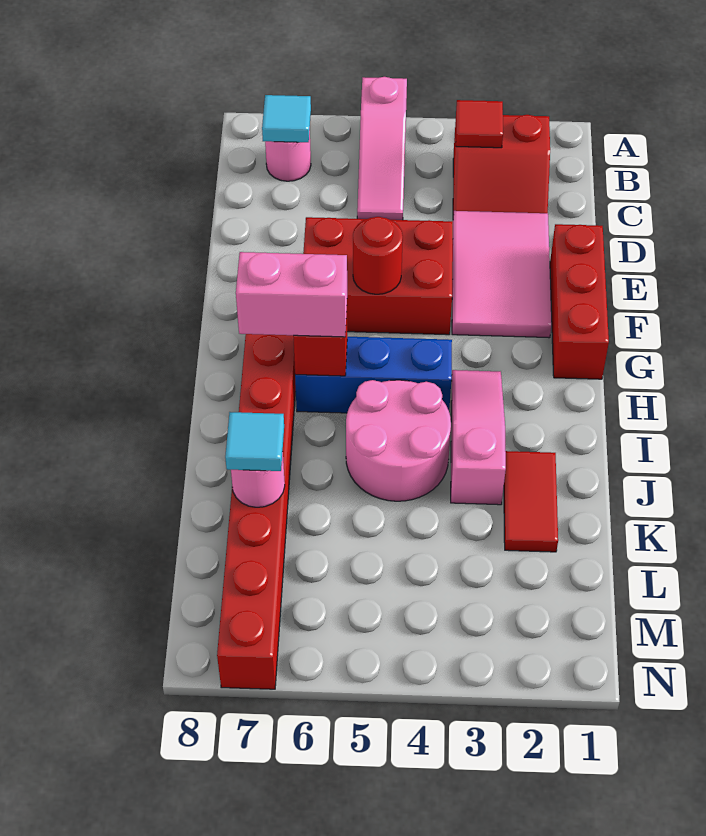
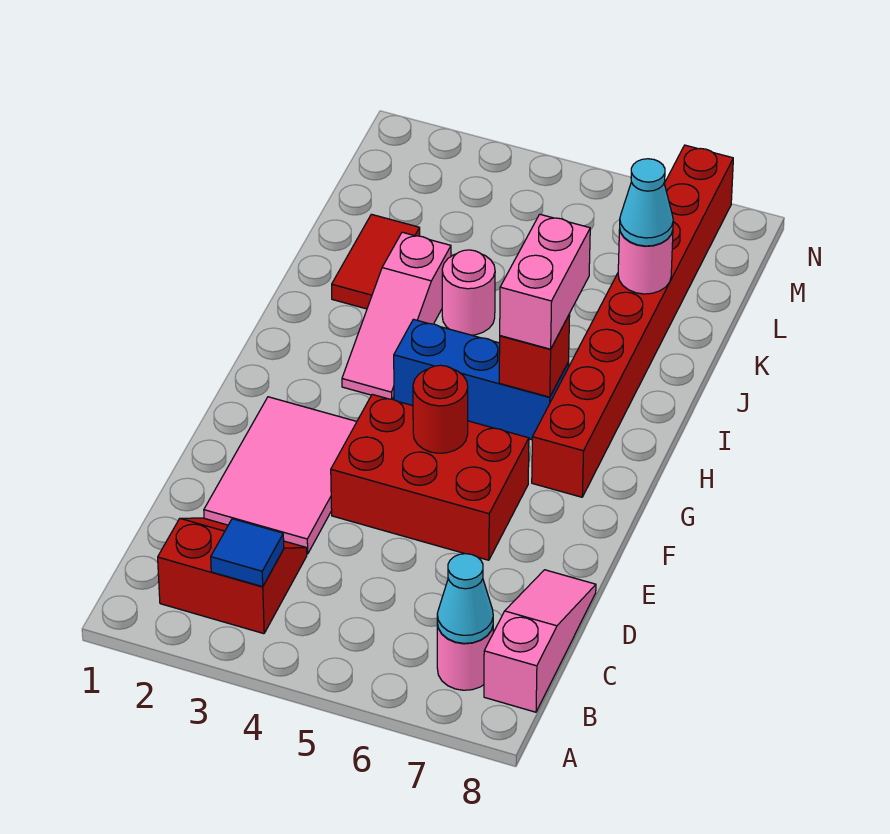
pink slope A5:C5 level 1 top A -> pink slope B8:D8 level 1 top B
red tile B3 level 2 -> blue tile B3 level 2
cyan tile B7 level 2 -> cyan cone B7 level 2
red brick E1:G1 level 1 -> none
pink brick H6:H7 level 3 -> pink brick H6:I6 level 3
pink round brick I4:J5 level 1 -> pink round brick J4 level 1
cyan tile K7 level 3 -> cyan cone K7 level 3

